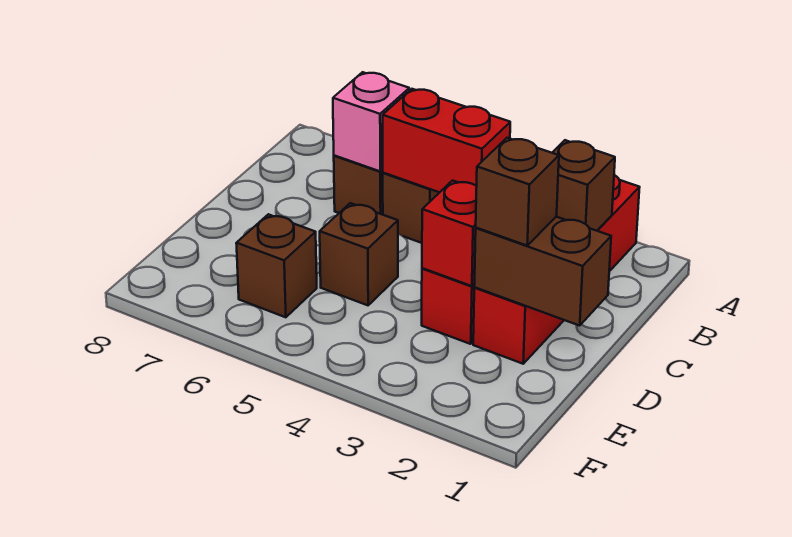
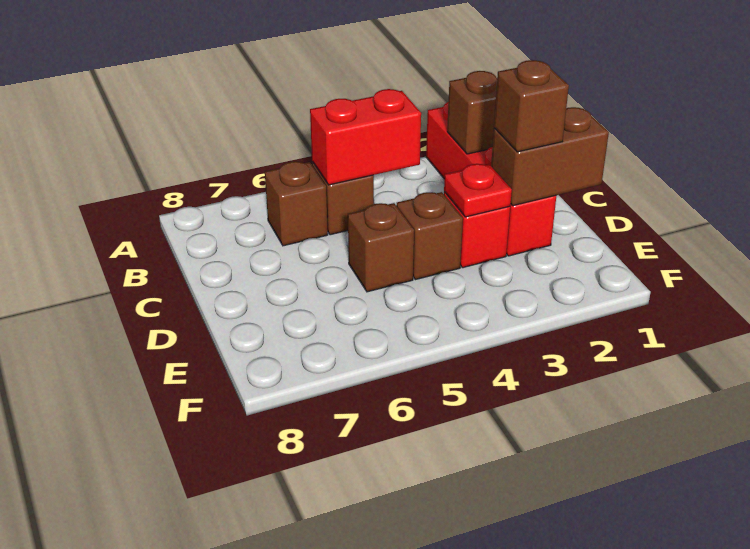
pink brick B6 level 2 -> none
red brick D3 level 2 -> red plate D3 level 2
brown brick E6 level 1 -> brown brick D4 level 1

